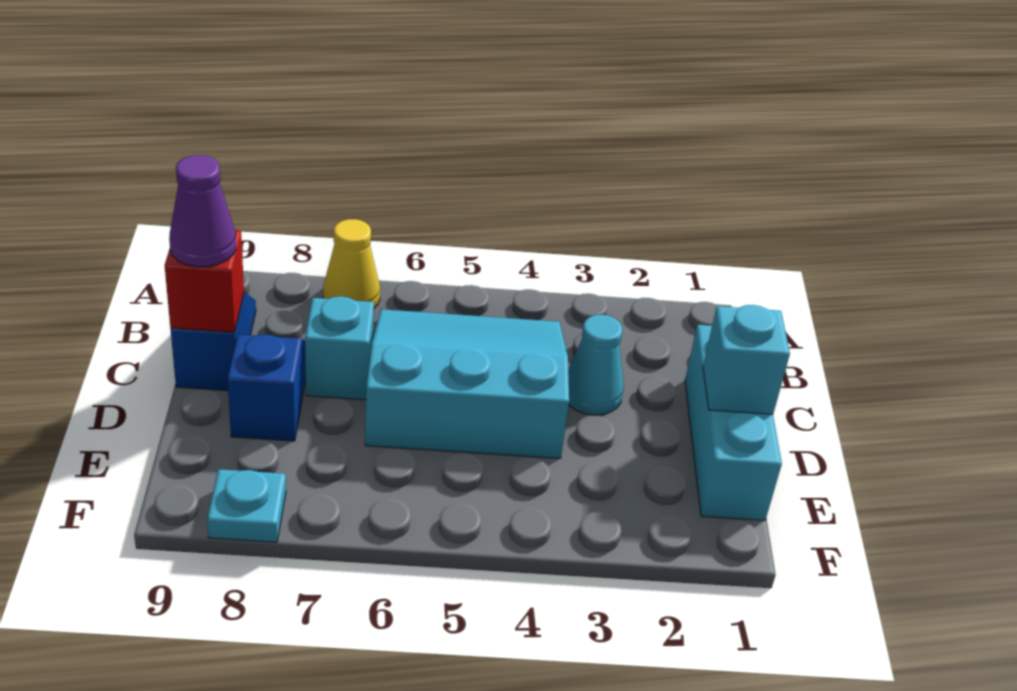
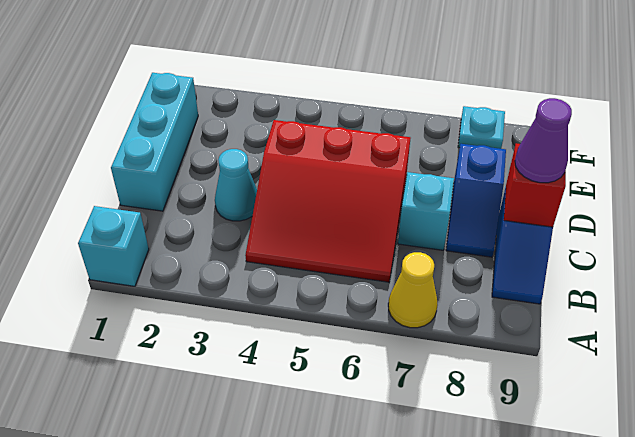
cyan slope B4:D6 level 1 top D -> red slope B4:D6 level 1 top D
cyan brick D1 level 2 -> cyan brick A1 level 1

